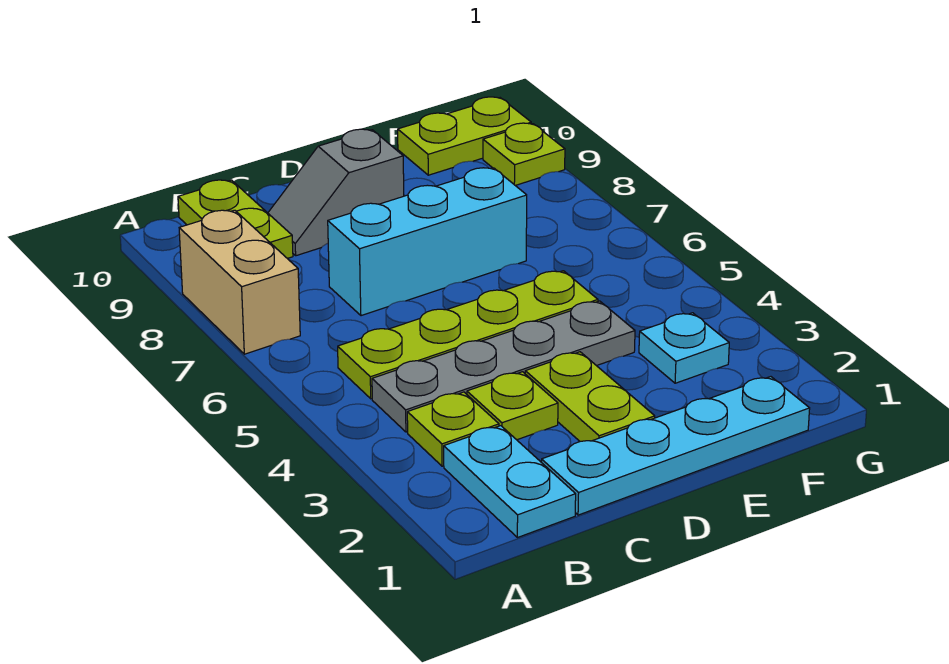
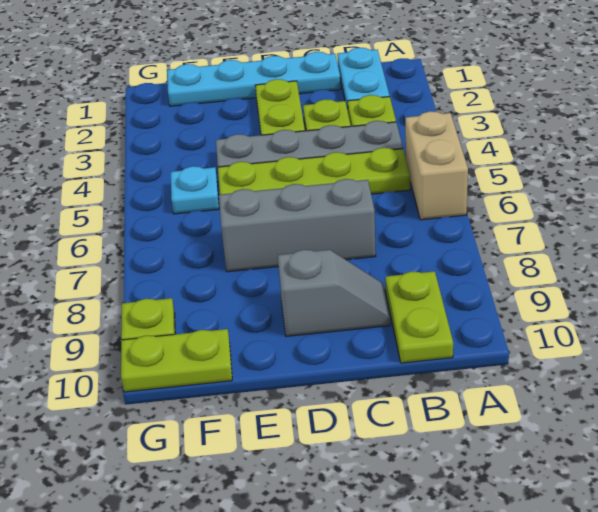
tan brick A7:A8 level 1 -> tan brick A5:A6 level 1
cyan brick C7:E7 level 1 -> grey brick C7:E7 level 1
cyan plate F3 level 1 -> cyan plate F5 level 1

